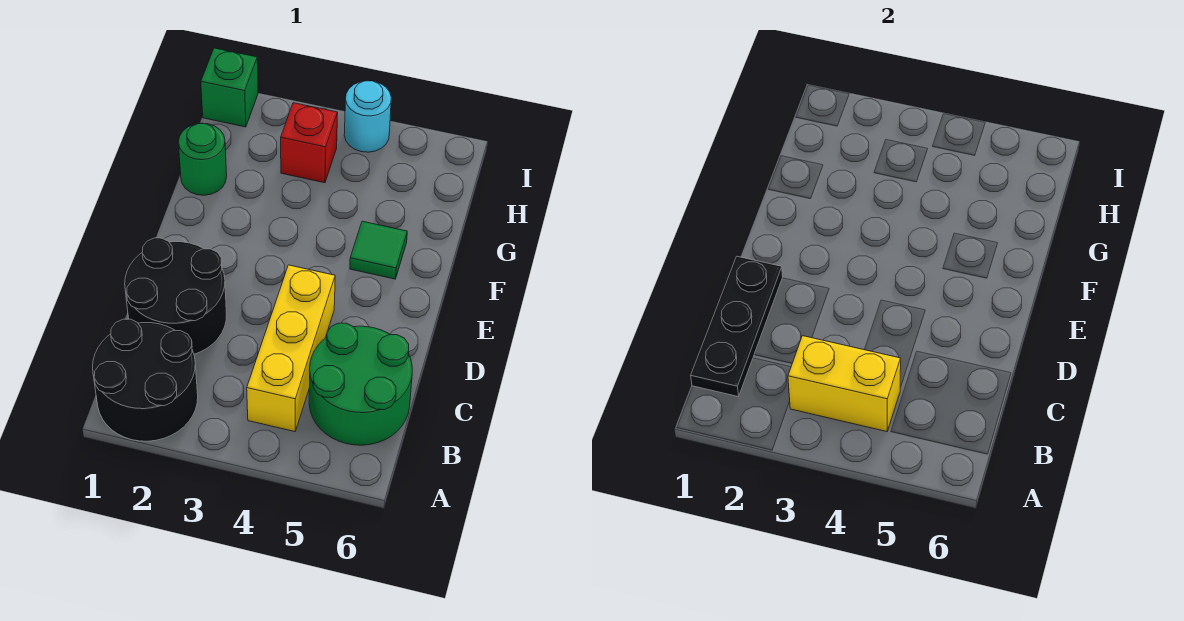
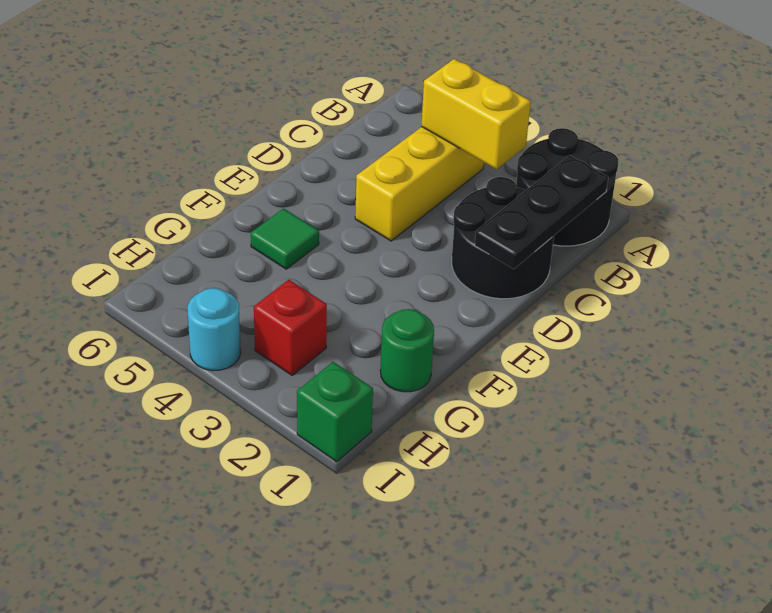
green round brick B5:C6 level 1 -> none

